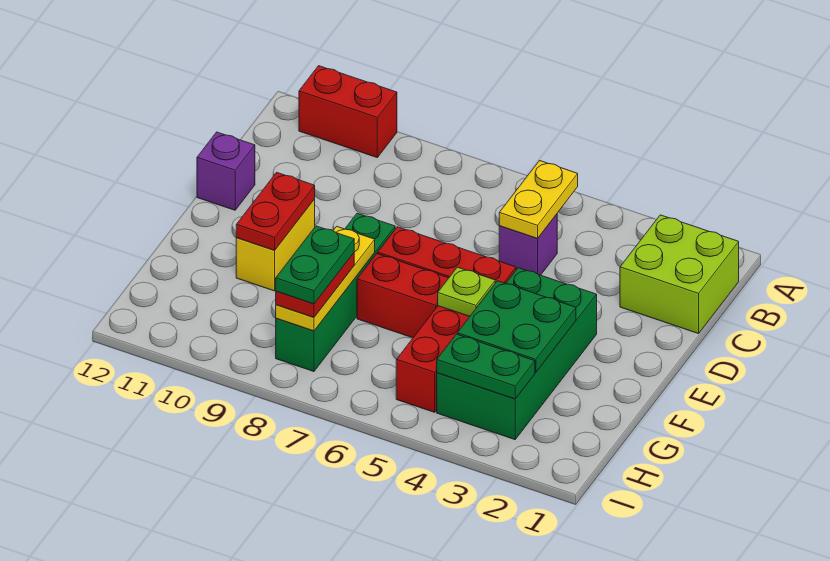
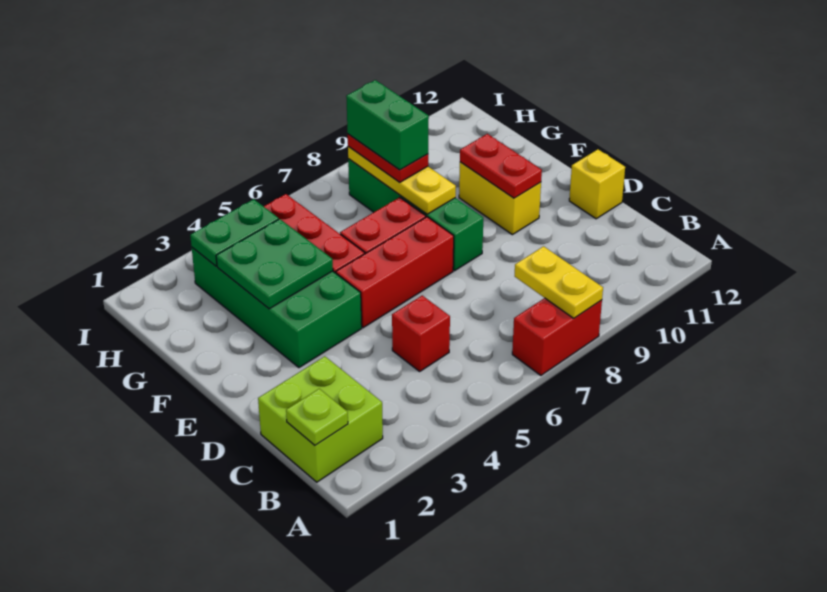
red brick A10:A11 level 1 -> red brick A7:A8 level 1
yellow plate B5:C5 level 2 -> yellow plate A8:B8 level 2
purple brick C5 level 1 -> red brick C5 level 1
purple brick D12 level 1 -> yellow brick D12 level 1
lime plate F5 level 2 -> lime plate B1 level 2
green plate G8:H8 level 4 -> green brick G8:H8 level 4

